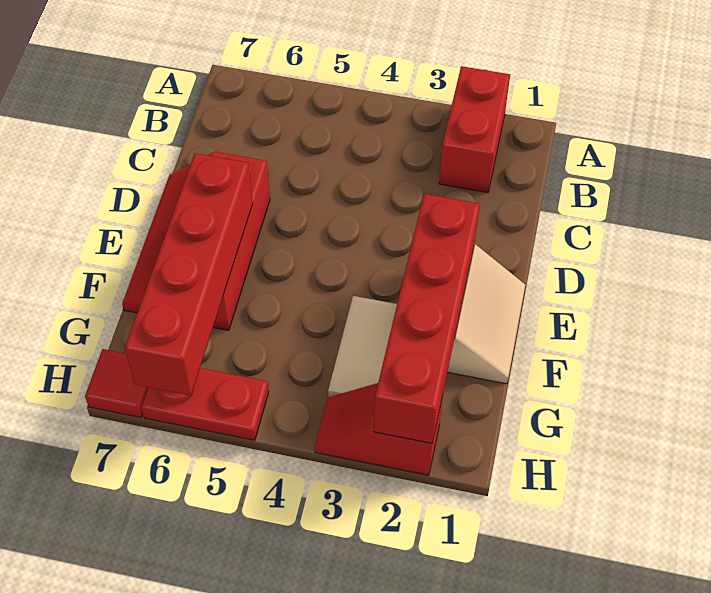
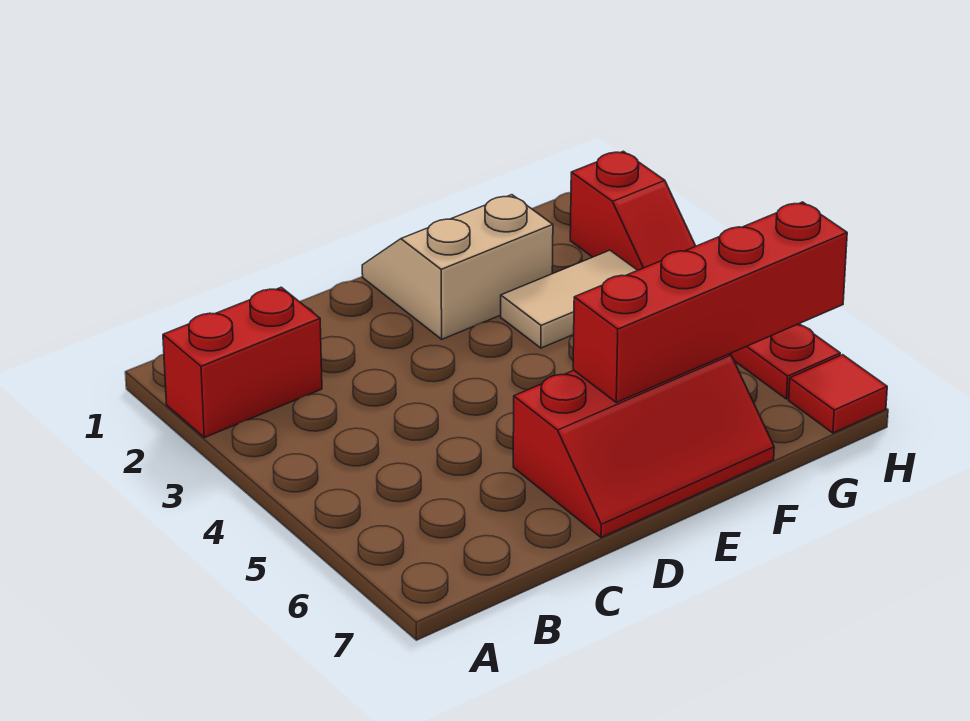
red brick E2:H2 level 2 -> none

